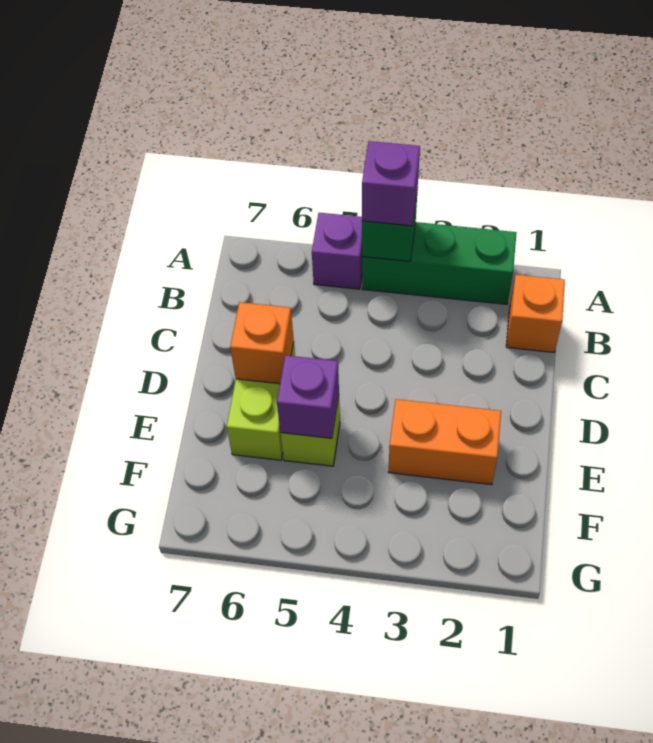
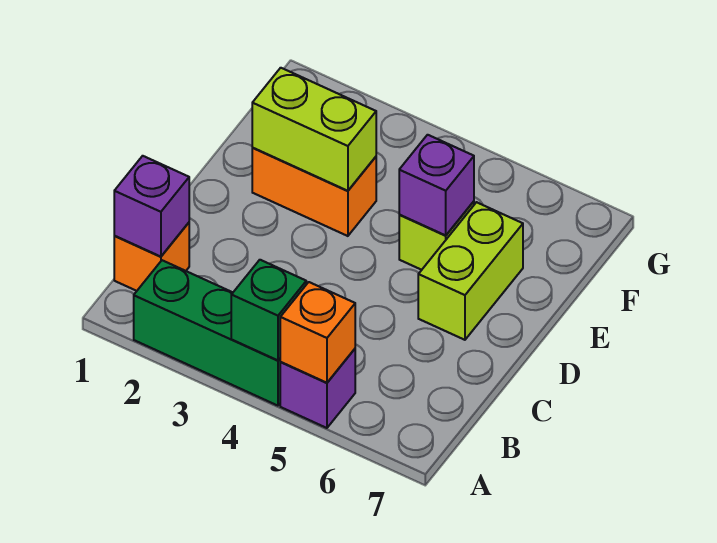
purple brick A4 level 3 -> purple brick B1 level 2
orange brick D6 level 2 -> orange brick A5 level 2
none -> lime brick E2:E3 level 2

